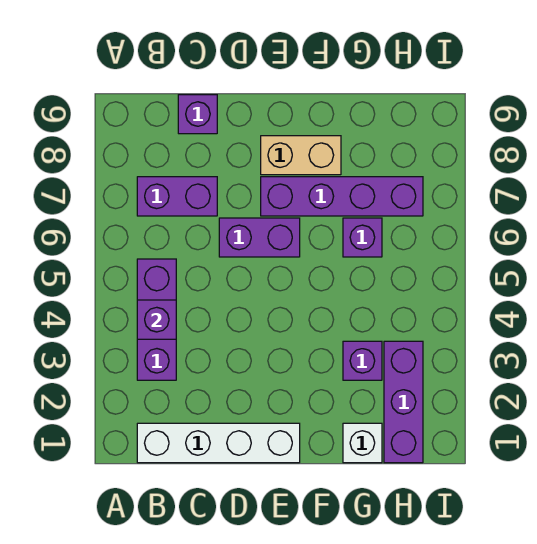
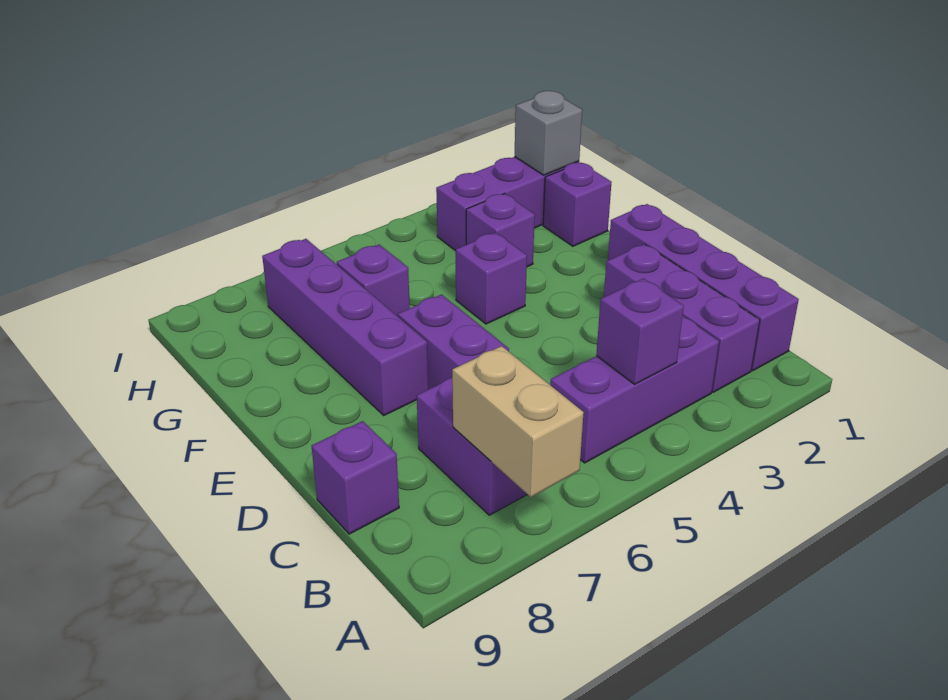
white brick B1:E1 level 1 -> purple brick B1:E1 level 1
none -> purple brick B2:D2 level 1
tan brick E8:F8 level 1 -> tan brick A7:B7 level 2
none -> purple brick F4 level 1
white brick G1 level 1 -> purple brick G1 level 1
none -> grey brick H1 level 2

